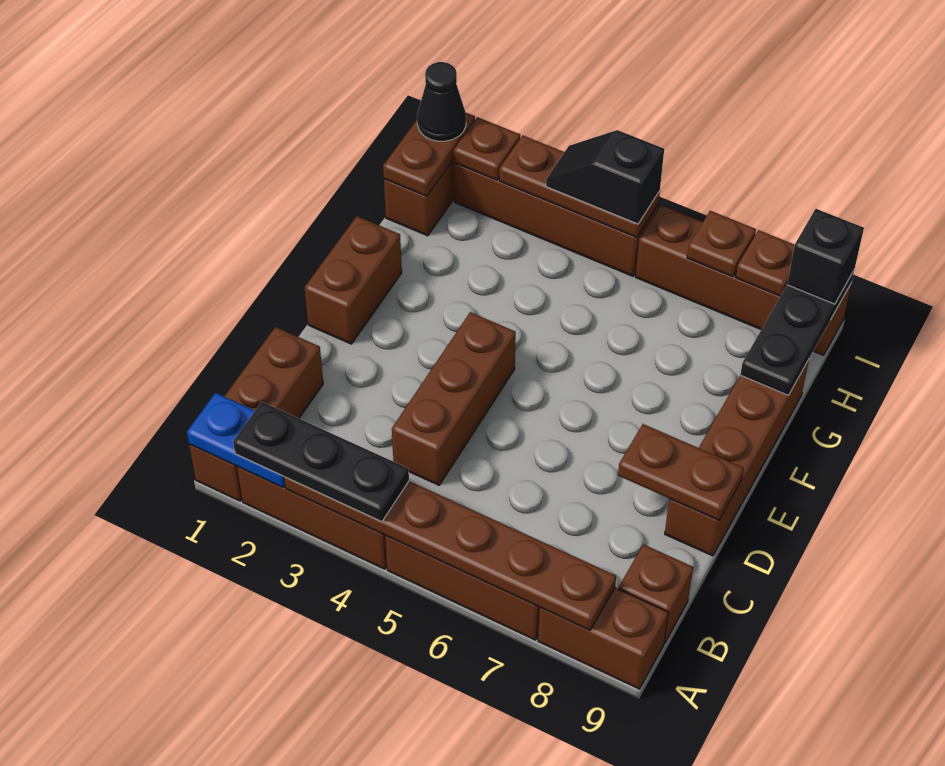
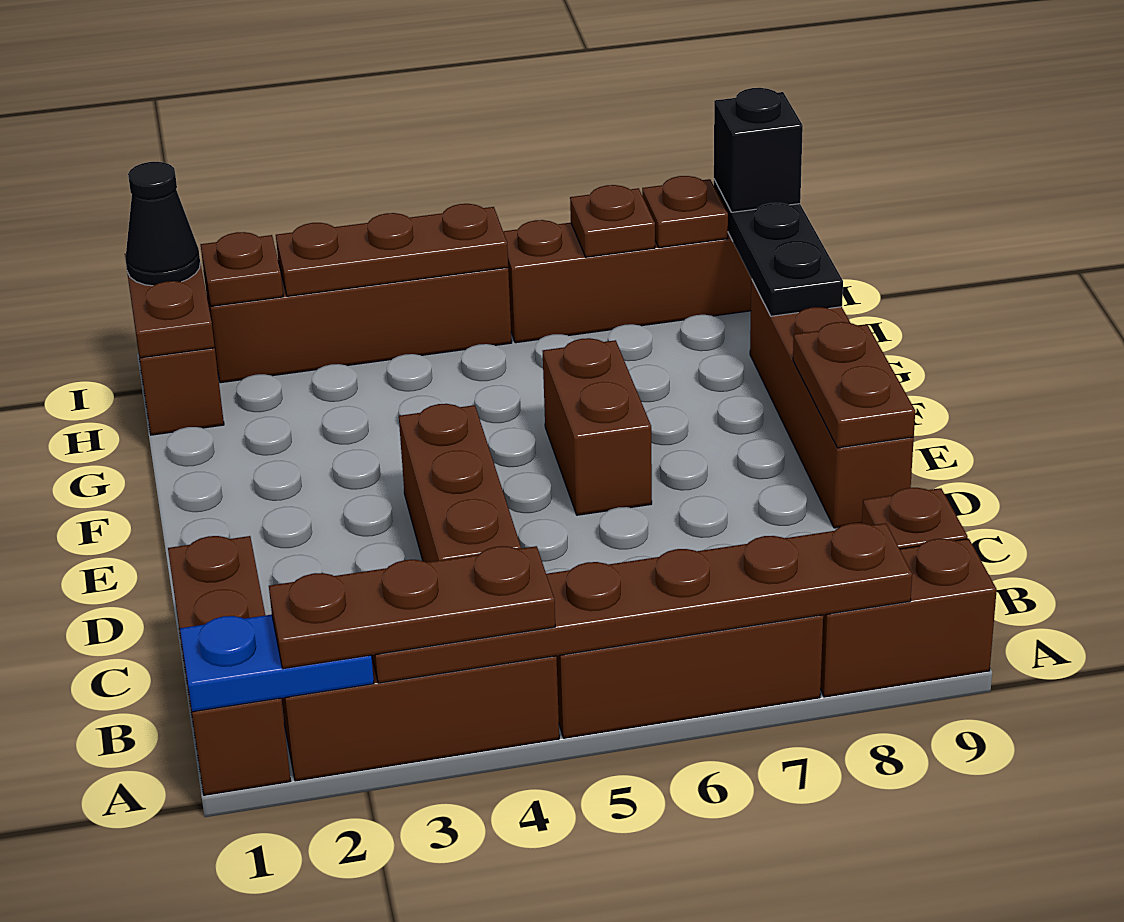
black plate A2:A4 level 3 -> brown plate A2:A4 level 3
brown plate D8:D9 level 2 -> brown plate D9:E9 level 2
brown brick E1:F1 level 1 -> brown brick E6:F6 level 1
black slope I4:I5 level 3 top 5 -> none

